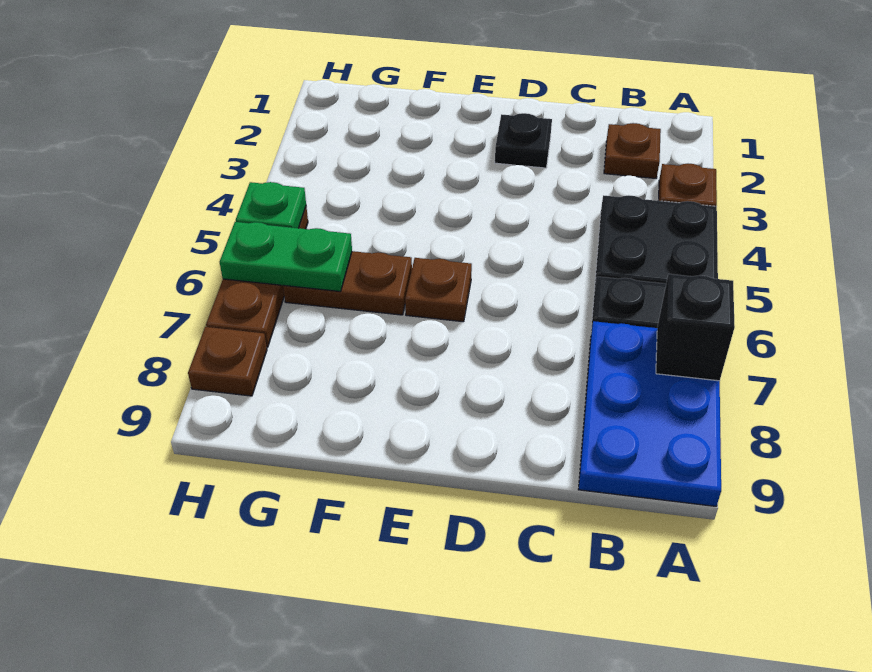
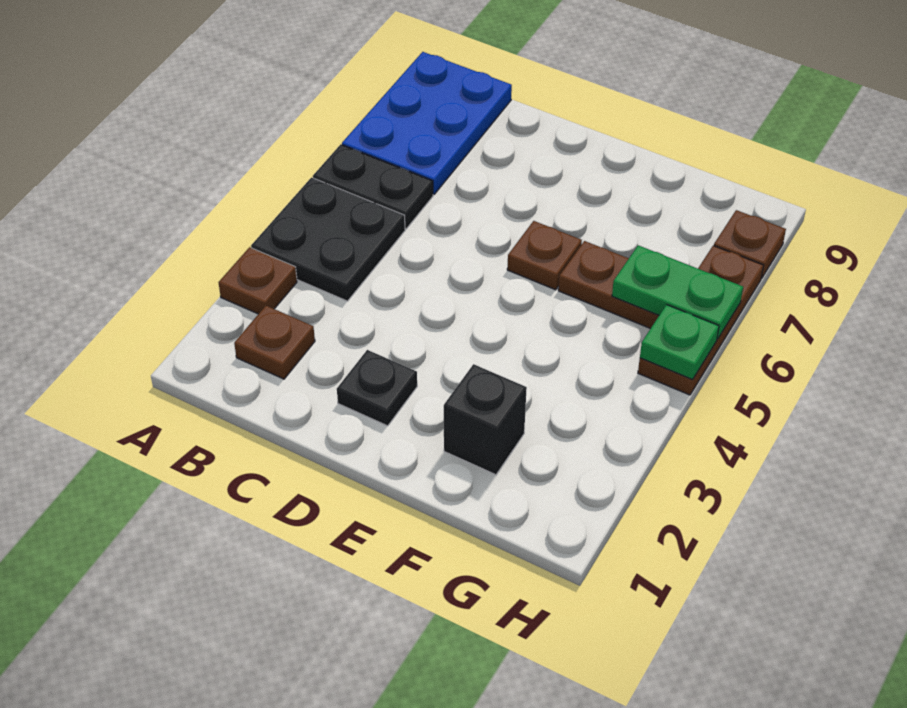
black brick A7 level 2 -> black brick F2 level 1

